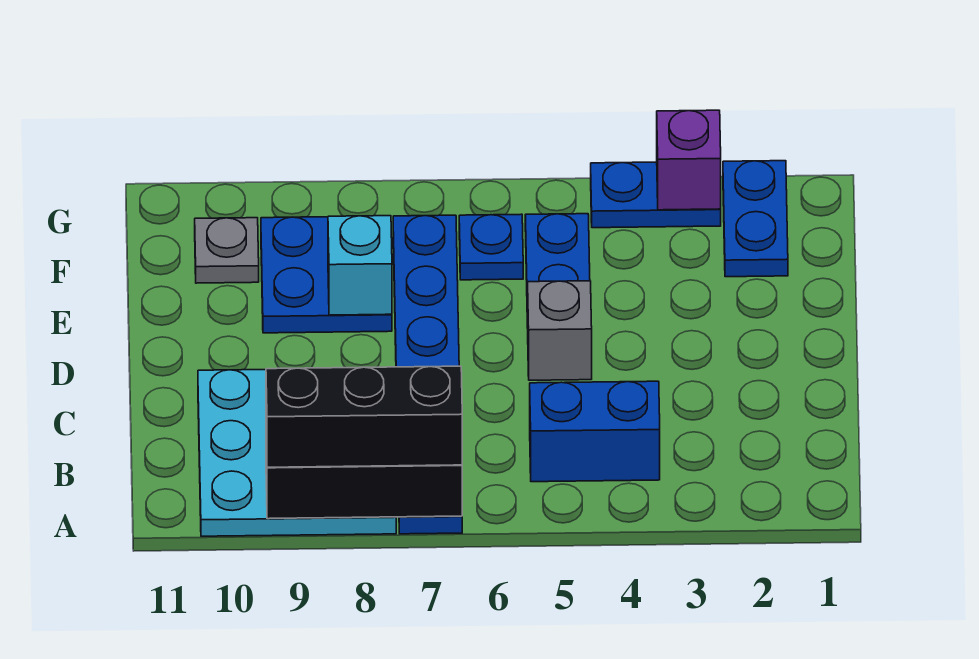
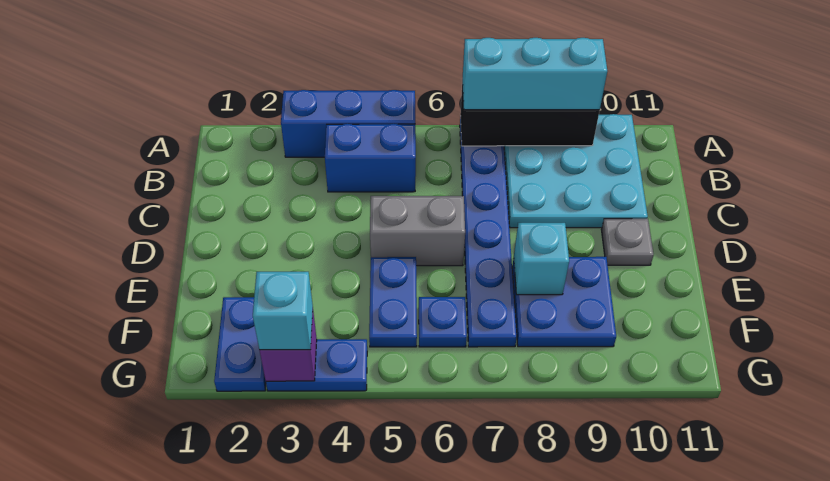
none -> blue brick A3:A5 level 1
black brick A7:A9 level 3 -> cyan brick A7:A9 level 3
grey brick D5 level 1 -> grey brick D5:D6 level 1
grey plate F10 level 1 -> grey plate D10 level 1
none -> cyan brick G3 level 3

